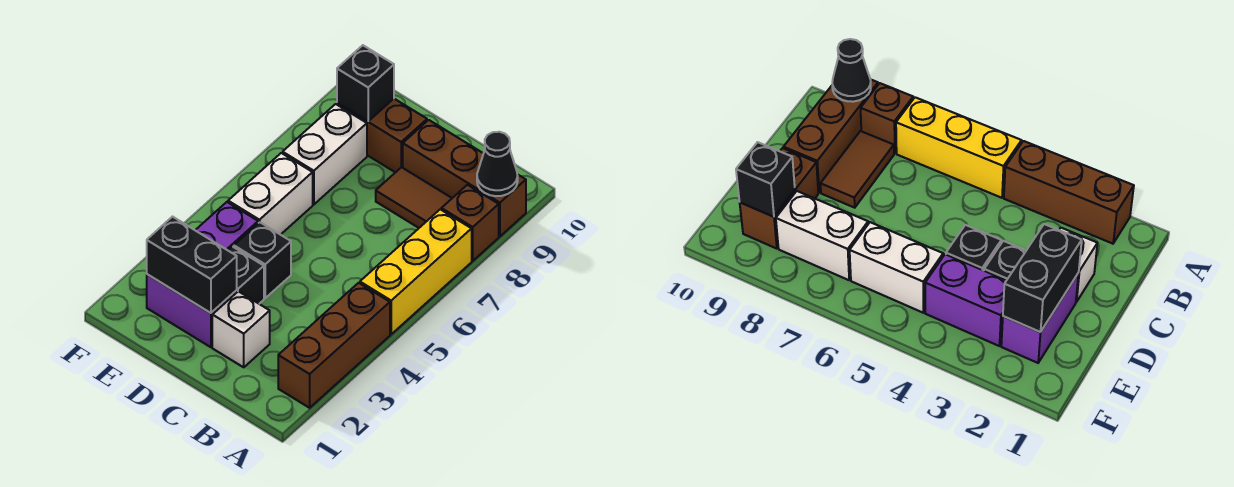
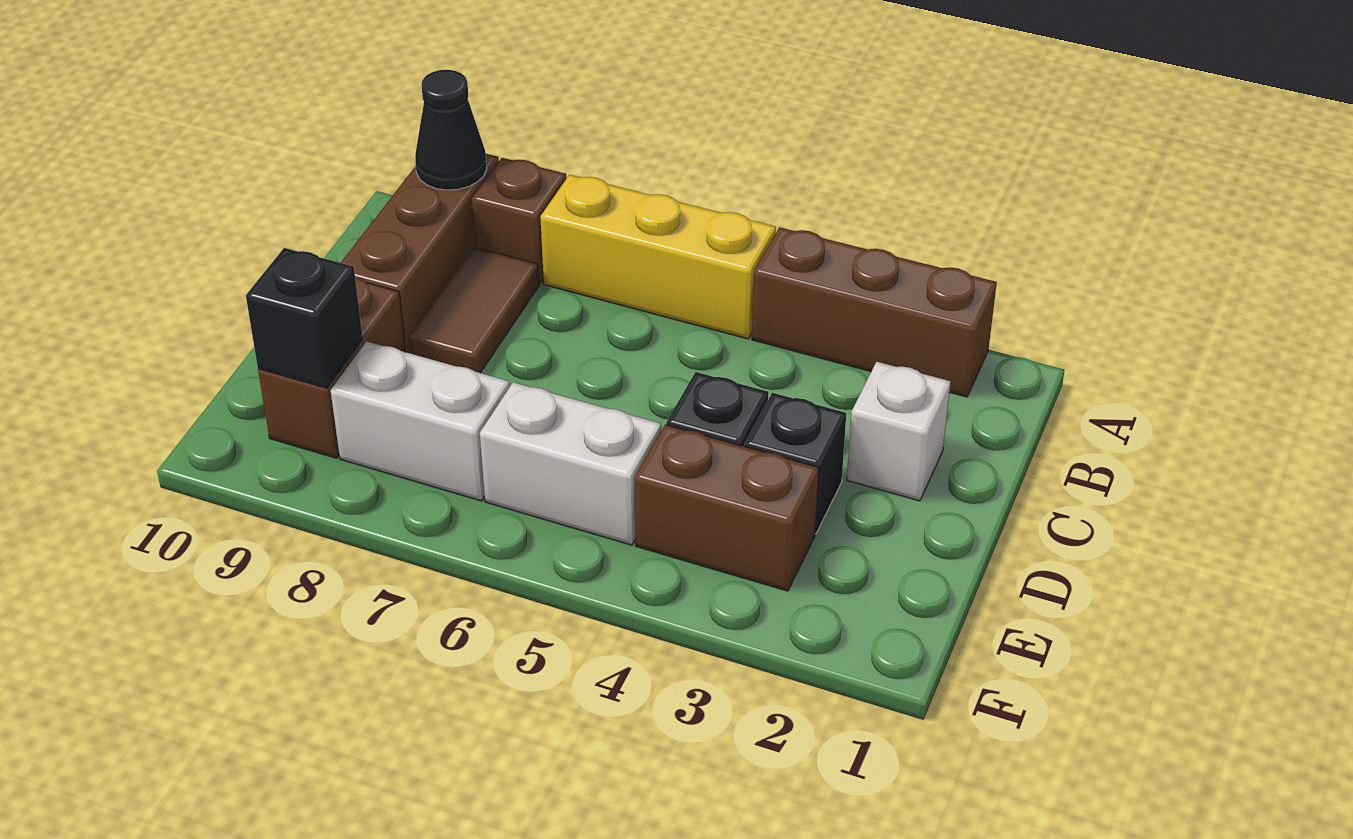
purple brick D2:E2 level 1 -> none
black brick D2:E2 level 2 -> none
purple brick E3:E4 level 1 -> brown brick E3:E4 level 1

